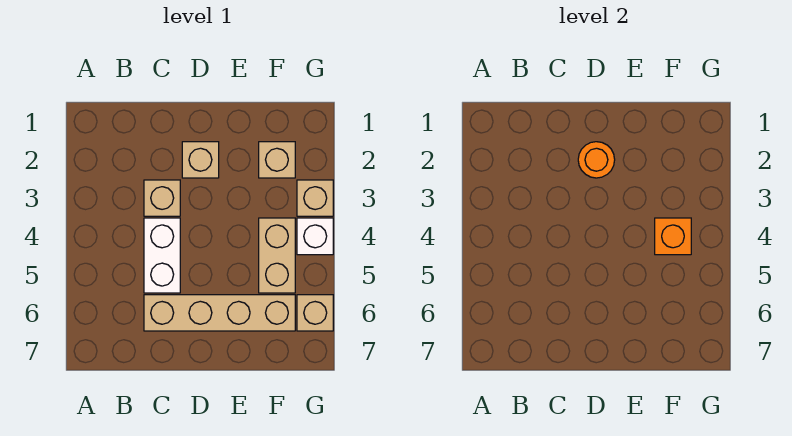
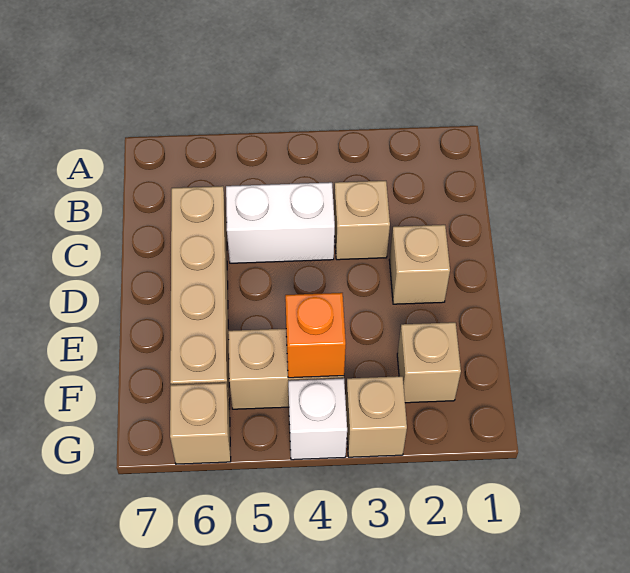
orange round brick D2 level 2 -> none

